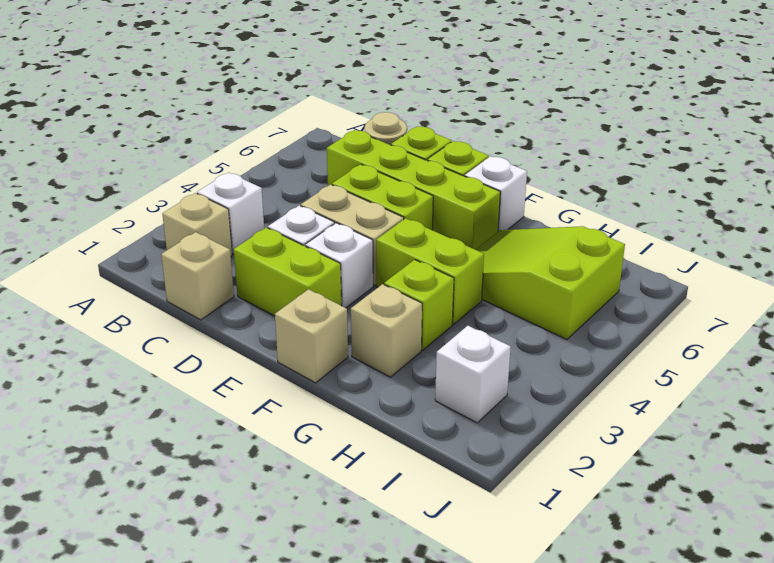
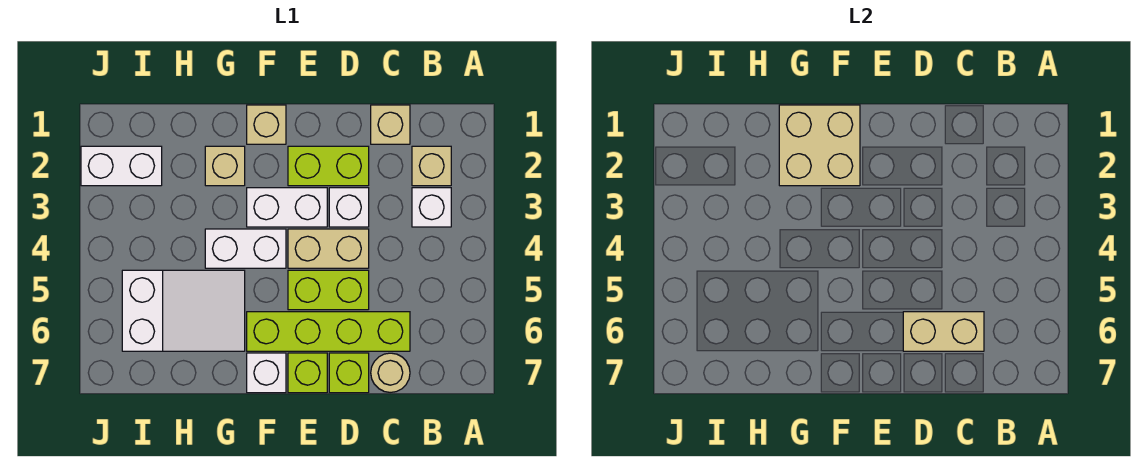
none -> tan brick C6:D6 level 2
white brick E3 level 1 -> white brick E3:F3 level 1
none -> tan brick F1:G2 level 2
lime brick F4:G4 level 1 -> white brick F4:G4 level 1
lime brick G3 level 1 -> none
lime slope G5:I6 level 1 top I -> white slope G5:I6 level 1 top I
white brick I2 level 1 -> white brick I2:J2 level 1

